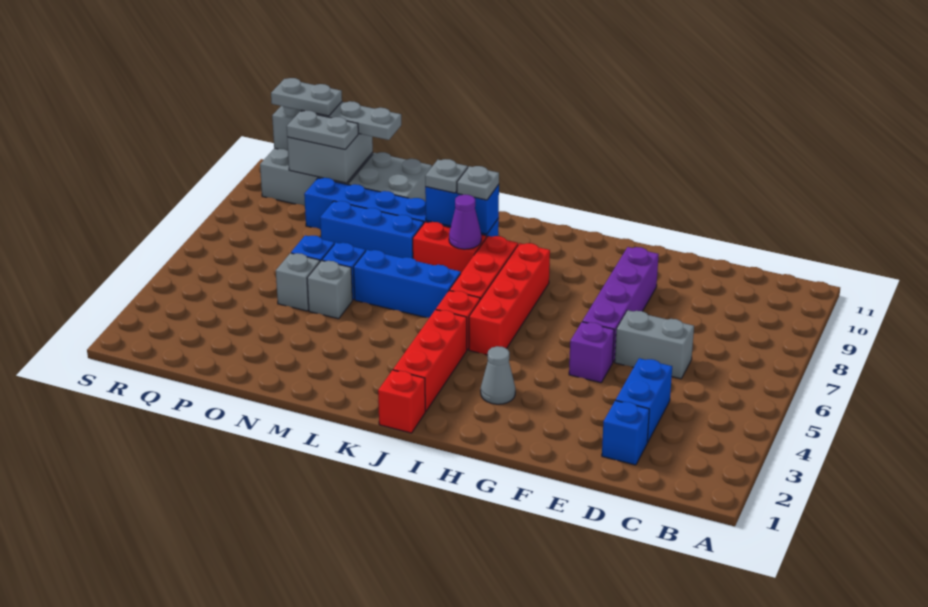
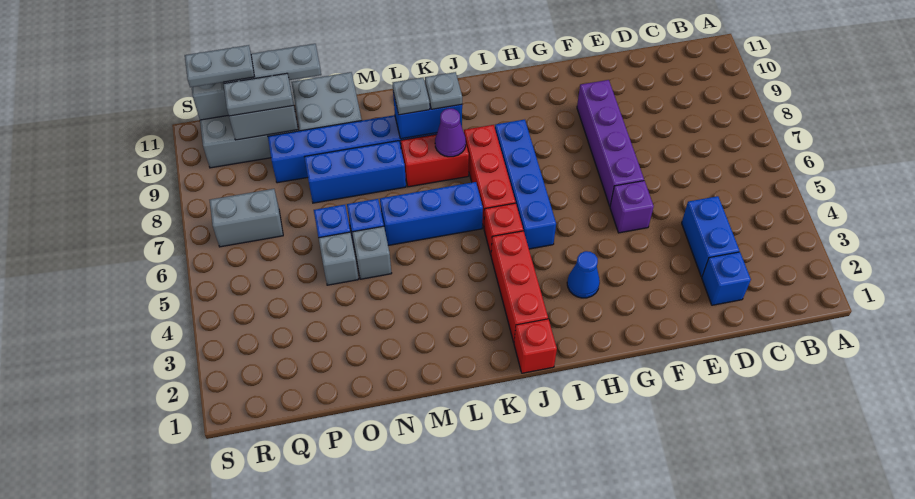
grey brick D6:E6 level 1 -> grey brick Q7:R7 level 1
grey cone H3 level 1 -> blue cone H3 level 1
red brick I5:I8 level 1 -> blue brick I5:I8 level 1

